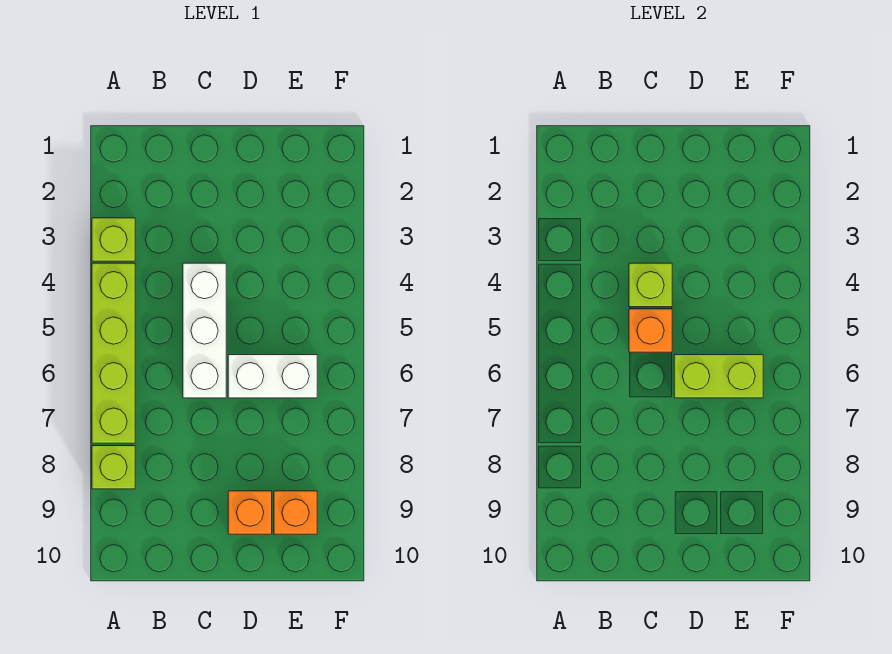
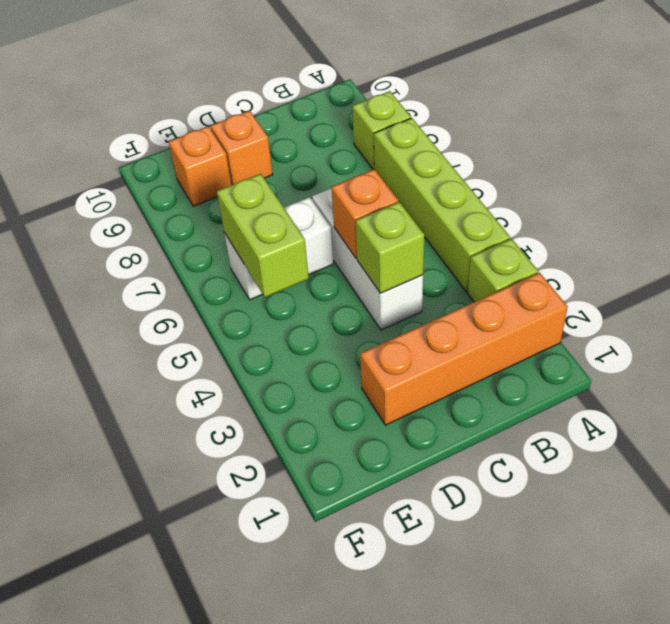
none -> orange brick A2:D2 level 1
lime brick D6:E6 level 2 -> lime brick E5:E6 level 2

